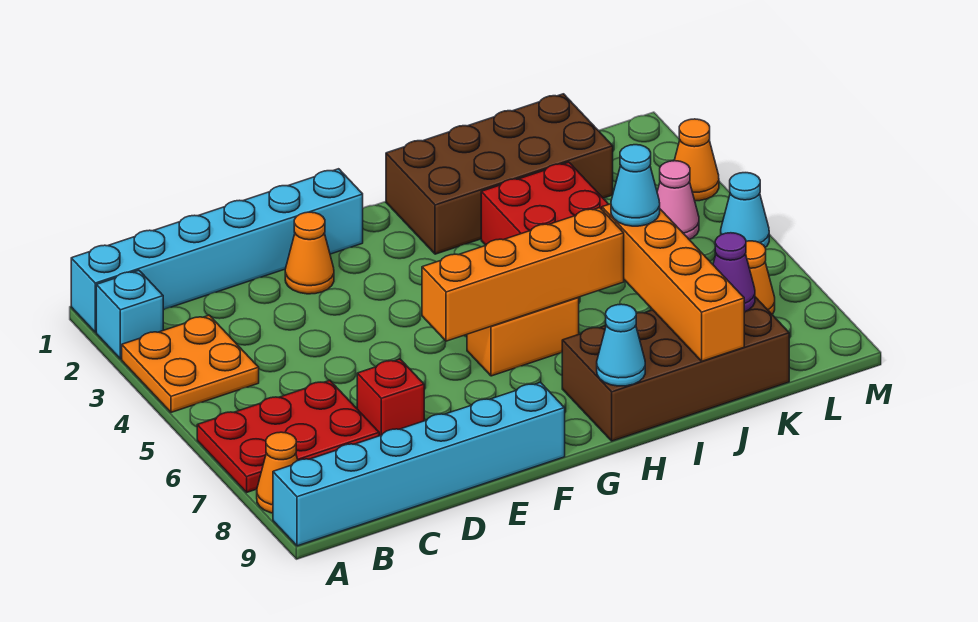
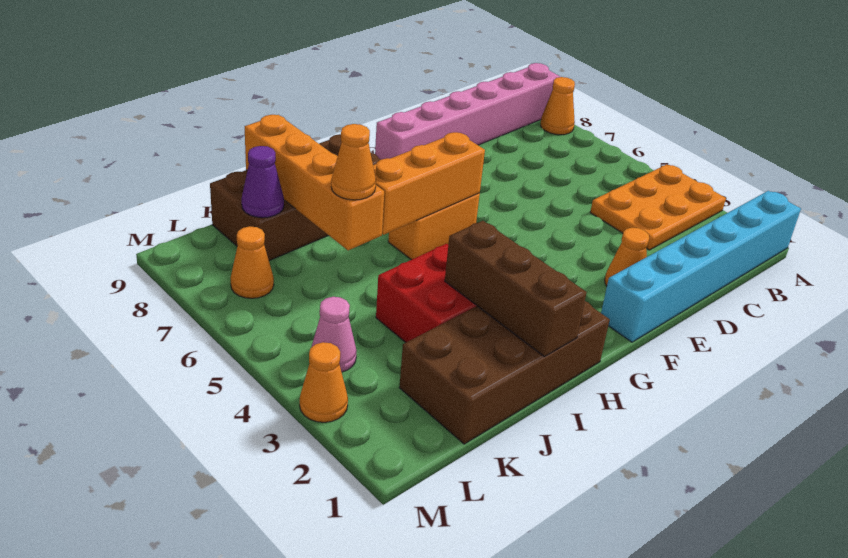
cyan brick A2 level 1 -> none
orange plate A3:B4 level 1 -> orange plate A3:C4 level 1
red plate A6:C7 level 1 -> none
cyan brick A9:F9 level 1 -> pink brick A9:F9 level 1
red brick D7 level 1 -> none
orange brick F6:I6 level 2 -> orange brick G6:I6 level 2
cyan cone H9 level 2 -> none
none -> brown brick I1:I3 level 2
cyan cone J6 level 3 -> orange cone J6 level 3
cyan cone M5 level 1 -> none

